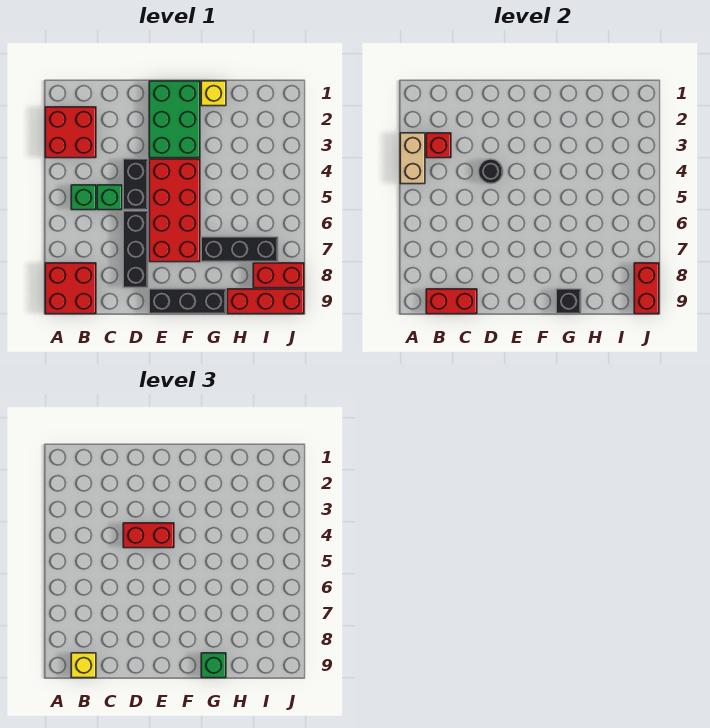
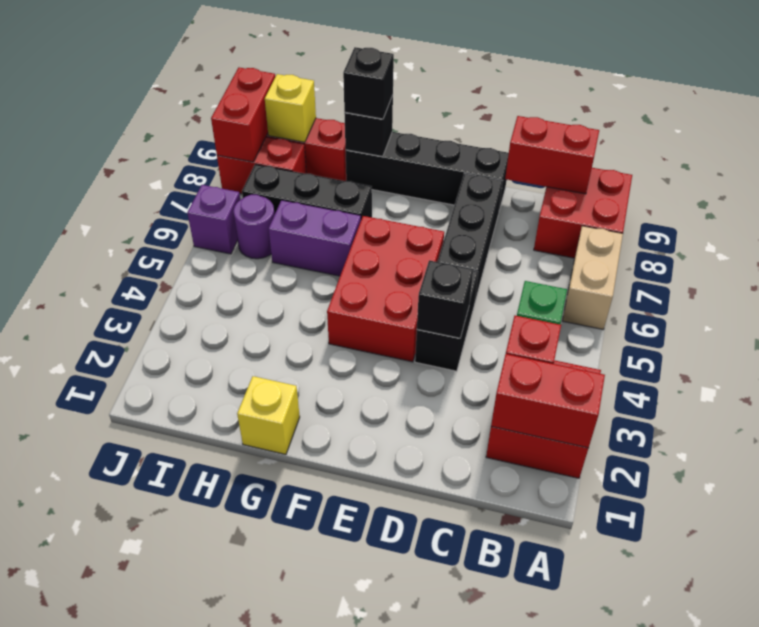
tan brick A3:A4 level 2 -> tan brick A6:A7 level 1
yellow brick B9 level 3 -> yellow brick I9 level 2
green brick C5 level 1 -> none
black round brick D4 level 2 -> black brick D4 level 2
red brick D4:E4 level 3 -> red brick A2:B2 level 2
green brick E1:F3 level 1 -> none
red brick E4:F7 level 1 -> red brick E4:F6 level 1
black brick E9:G9 level 1 -> black brick D9:G9 level 1
none -> purple brick G6:H6 level 1
green brick G9 level 3 -> black brick G9 level 3
none -> purple round brick I6 level 1
none -> purple brick J6 level 1

